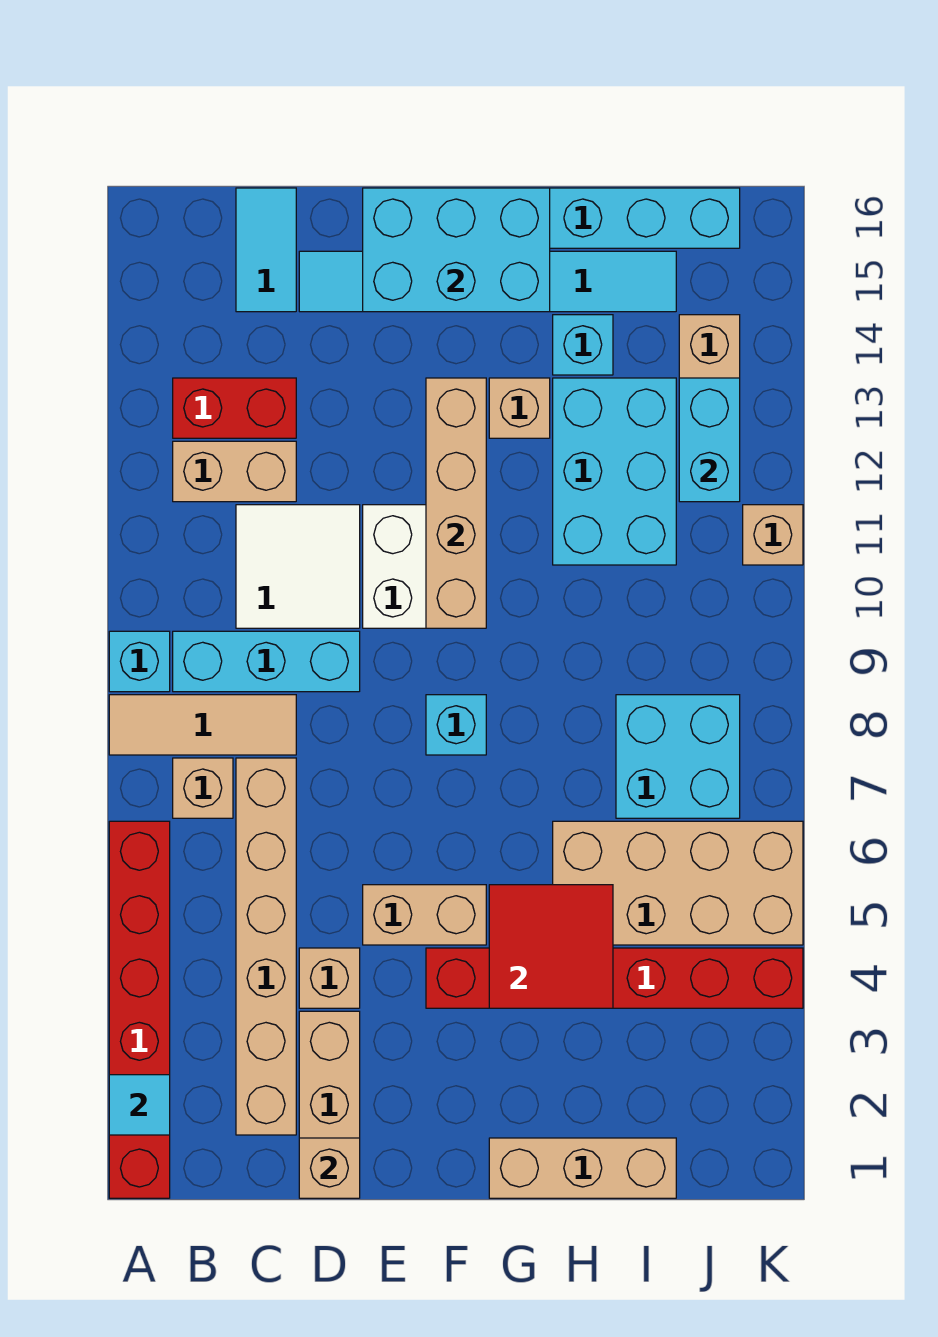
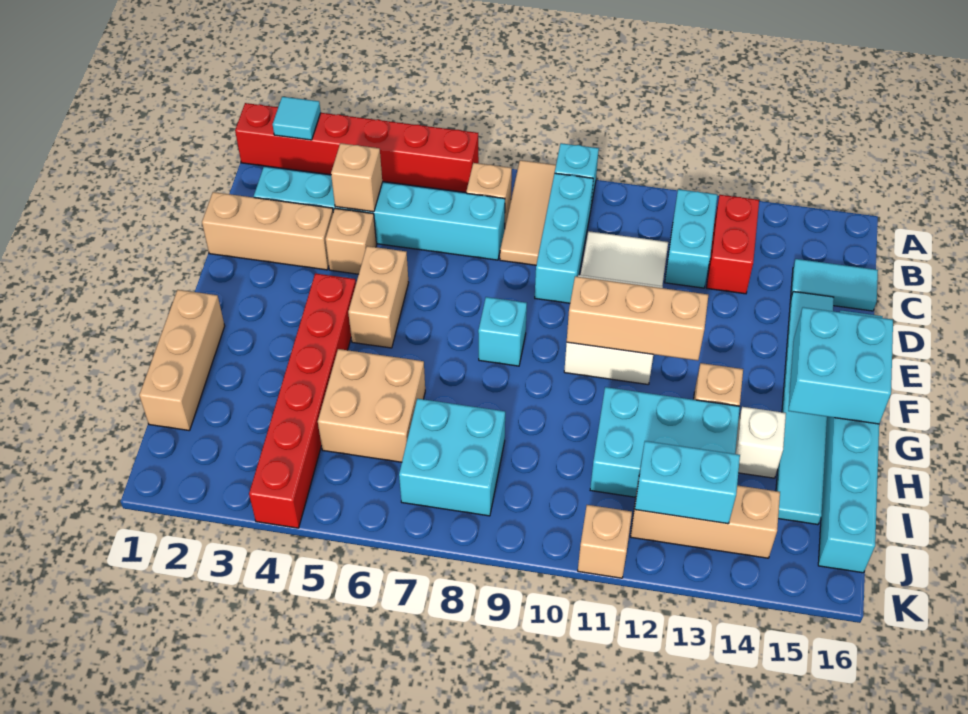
tan brick B12:C12 level 1 -> cyan brick B12:C12 level 1
tan brick C2:C7 level 1 -> cyan brick C2:C7 level 1
tan brick D1 level 2 -> tan brick C4 level 2
cyan brick E15:G16 level 2 -> cyan brick F15:G16 level 2
tan brick F10:F13 level 2 -> tan brick F10:F12 level 2
red tile G4:H5 level 2 -> none
tan brick H5:K6 level 1 -> tan brick H5:I6 level 1
cyan brick H14 level 1 -> white brick H14 level 1

